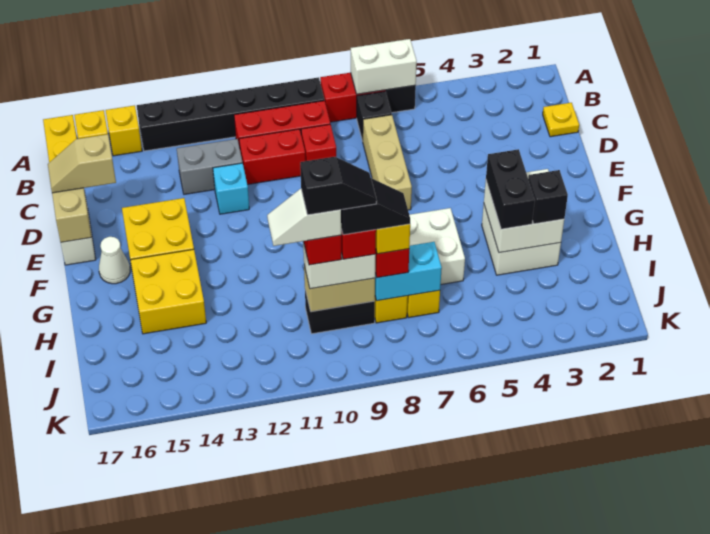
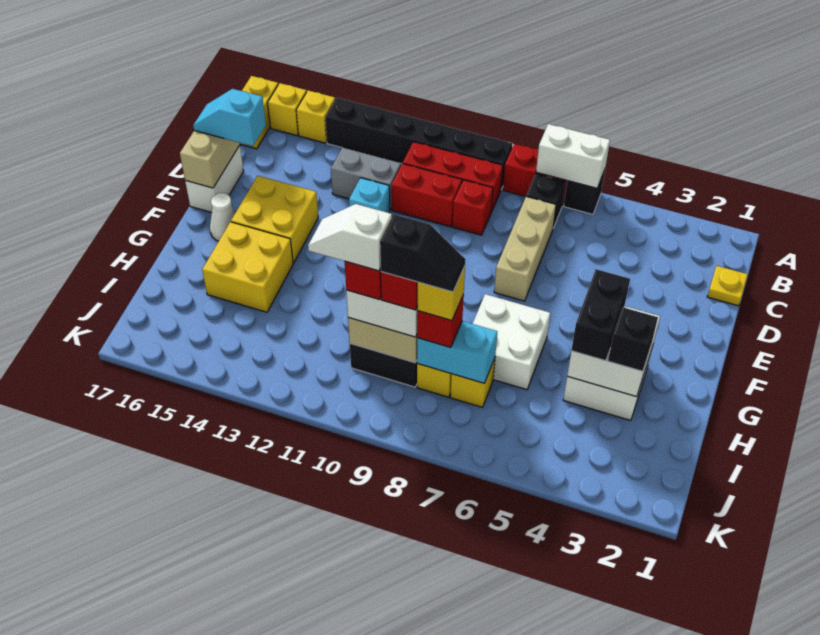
tan slope D16:D17 level 3 top 16 -> cyan slope D16:D17 level 3 top 16
black slope I9:I10 level 6 top 10 -> none

